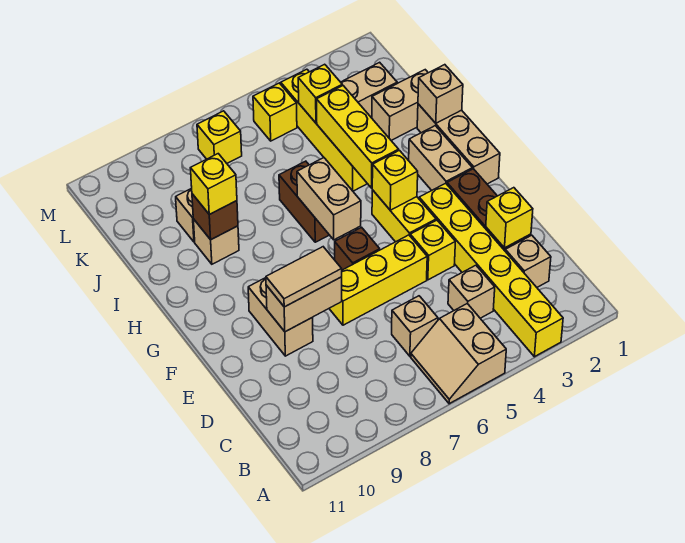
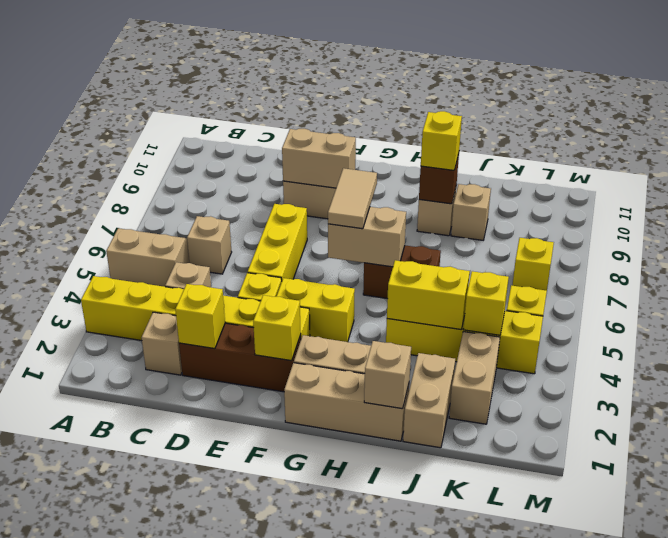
tan brick E8:E9 level 2 -> tan brick E9:F9 level 2
tan tile E8:E9 level 3 -> tan tile G6:G7 level 3
brown brick F6 level 1 -> none
yellow brick G4 level 2 -> yellow brick F2 level 2
yellow brick H4:J4 level 2 -> yellow brick I4:J4 level 2

